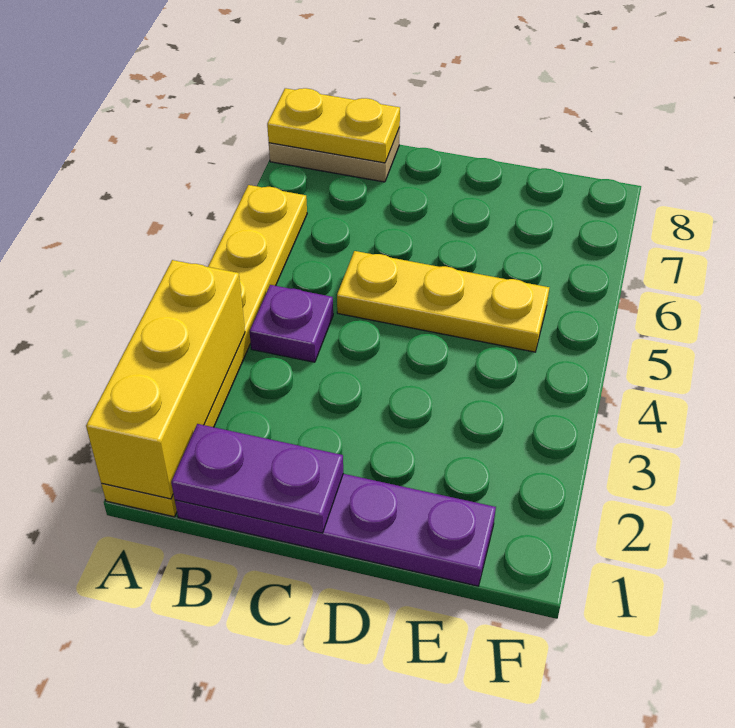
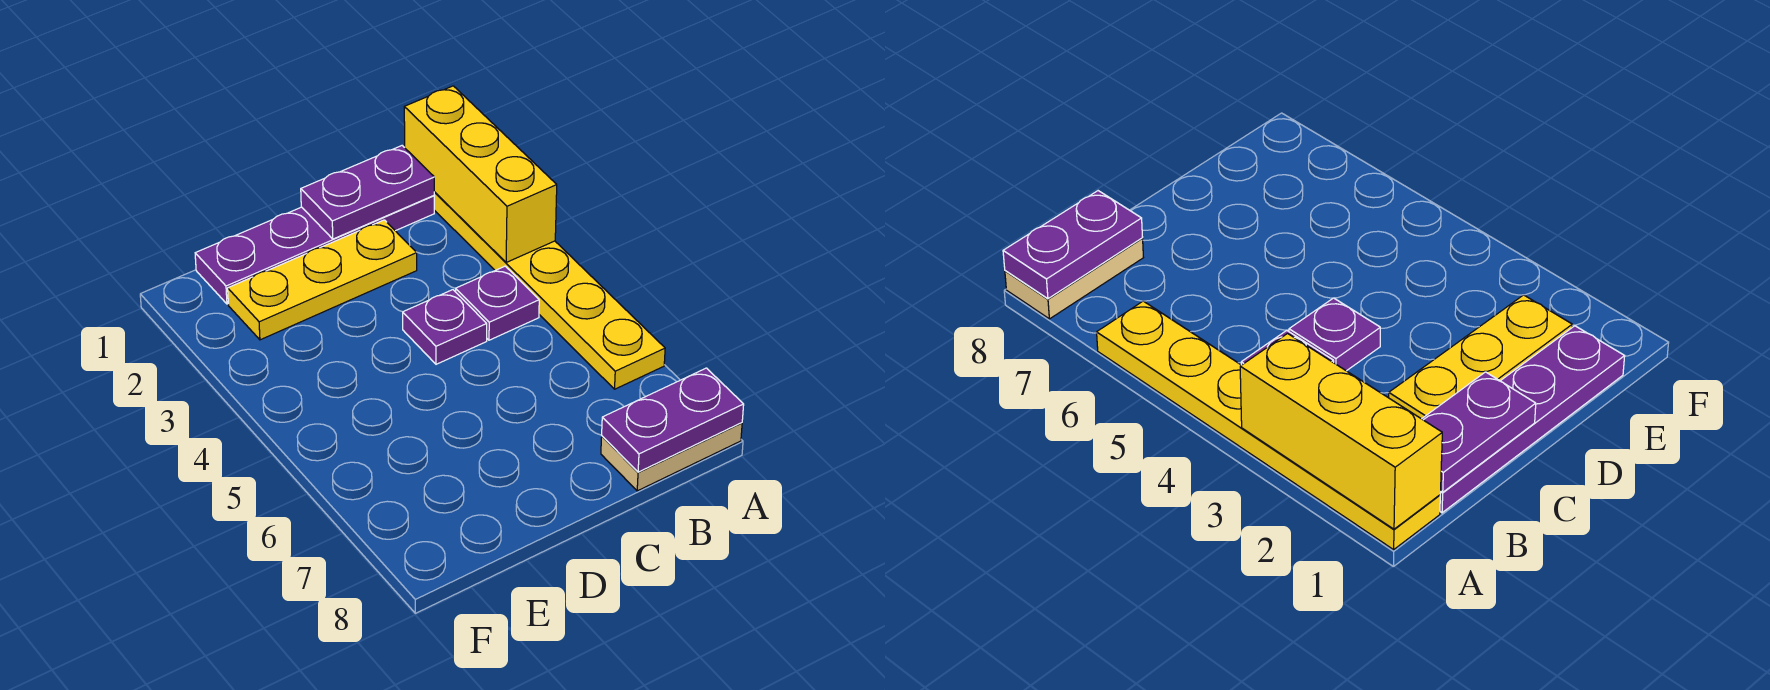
yellow plate A8:B8 level 2 -> purple plate A8:B8 level 2
none -> purple plate C4 level 1
yellow plate C5:E5 level 1 -> yellow plate C2:E2 level 1

